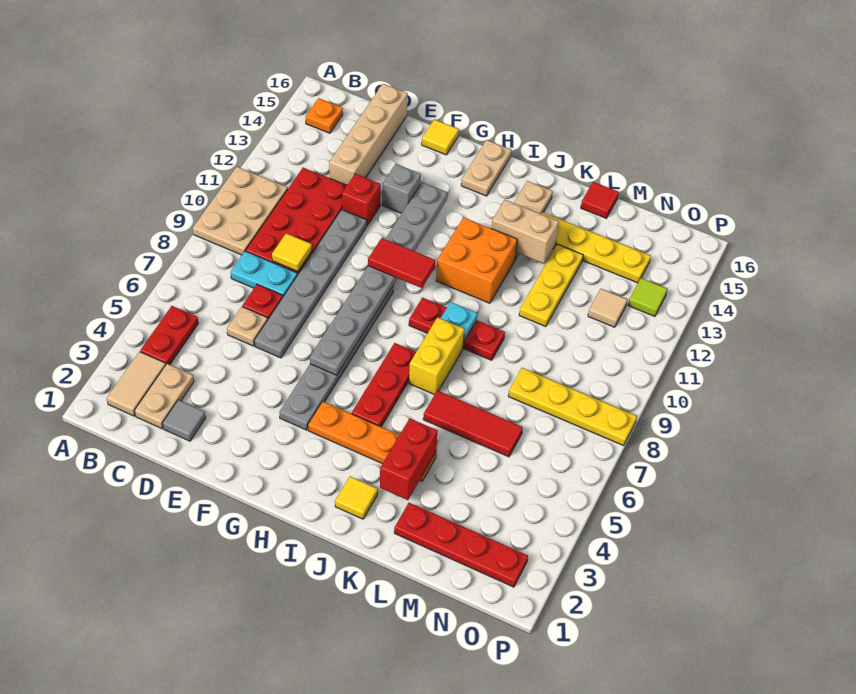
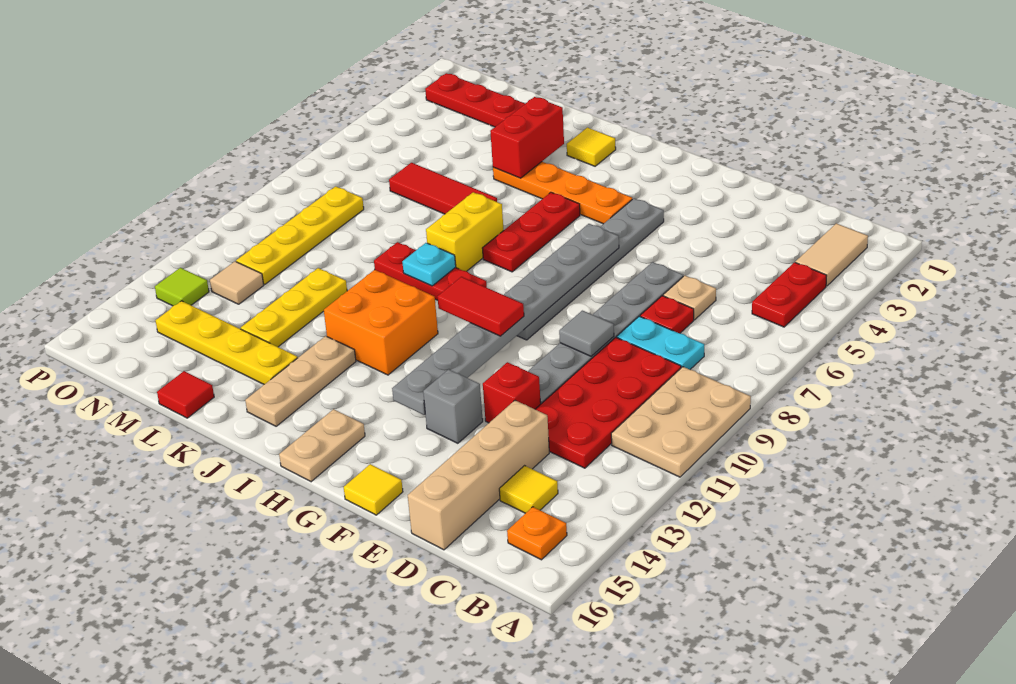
tan plate C2:C3 level 1 -> none
grey tile D2 level 1 -> grey tile E9 level 2
yellow tile D9 level 2 -> yellow tile C14 level 1
tan brick J13:K13 level 2 -> none
yellow plate M8:P8 level 1 -> yellow plate N8:N11 level 1

